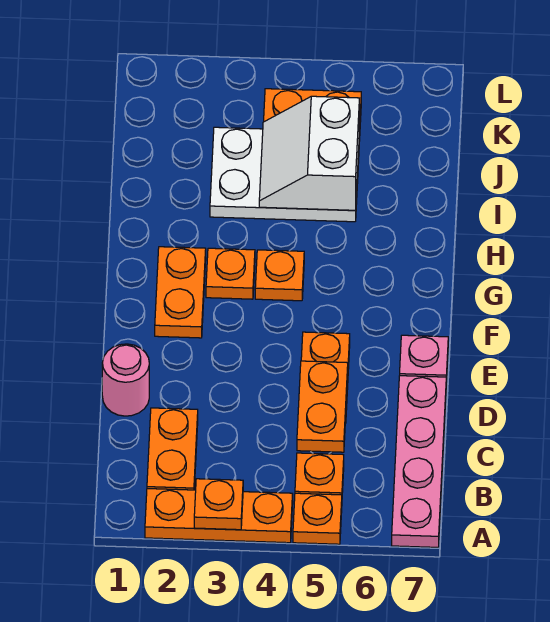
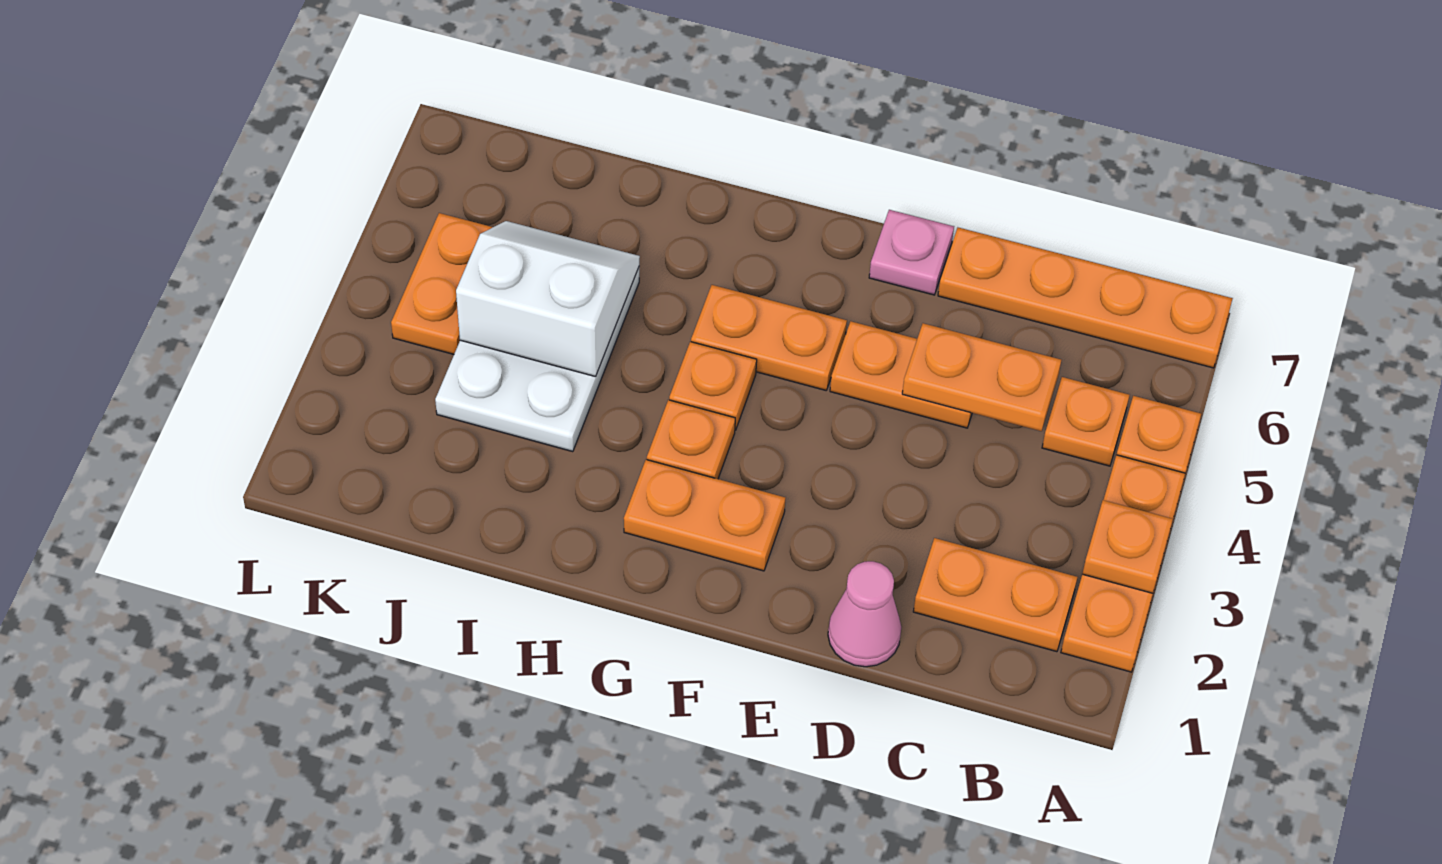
pink plate A7:D7 level 1 -> orange plate A7:D7 level 1
pink round brick D1 level 1 -> pink cone D1 level 1
none -> orange plate F5:G5 level 1
white slope I4:J5 level 2 top 5 -> white slope I4:J5 level 2 top 4

